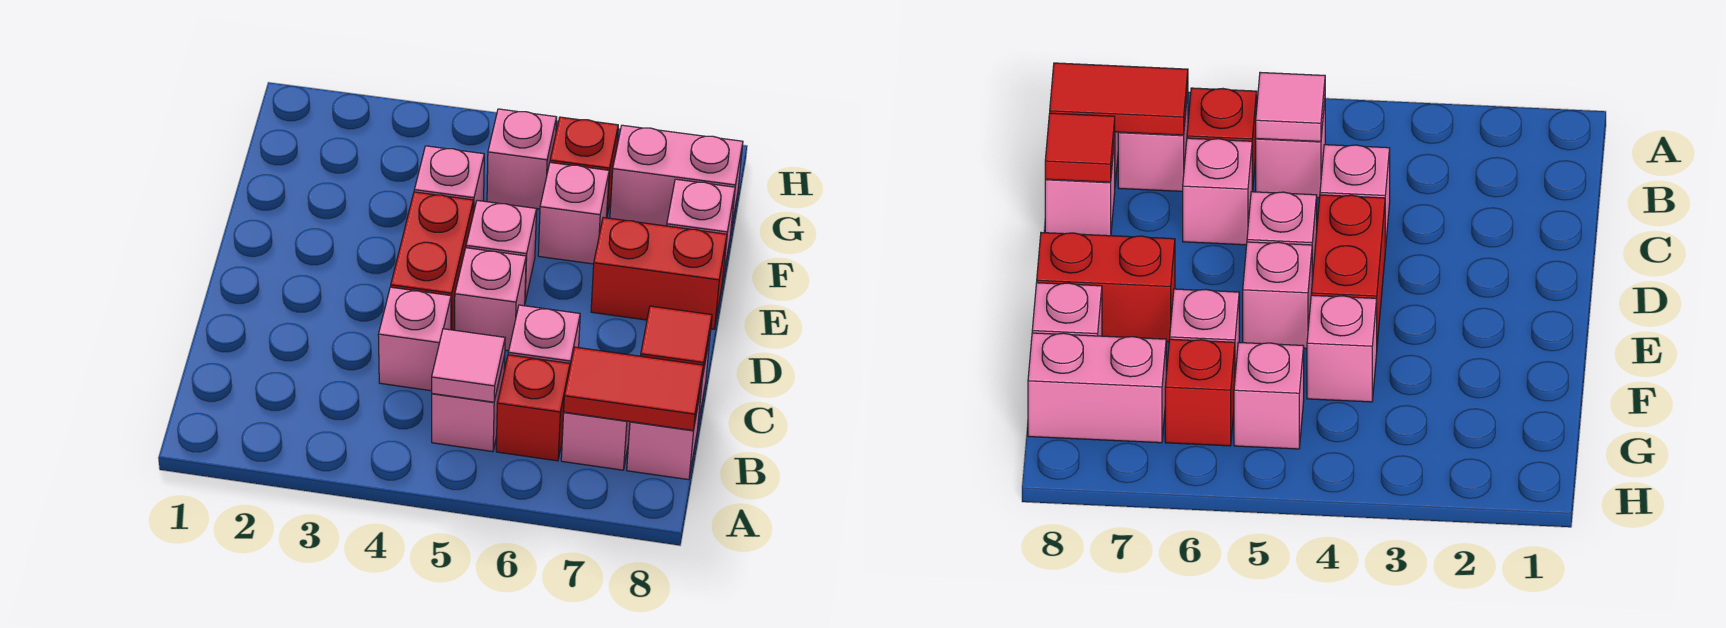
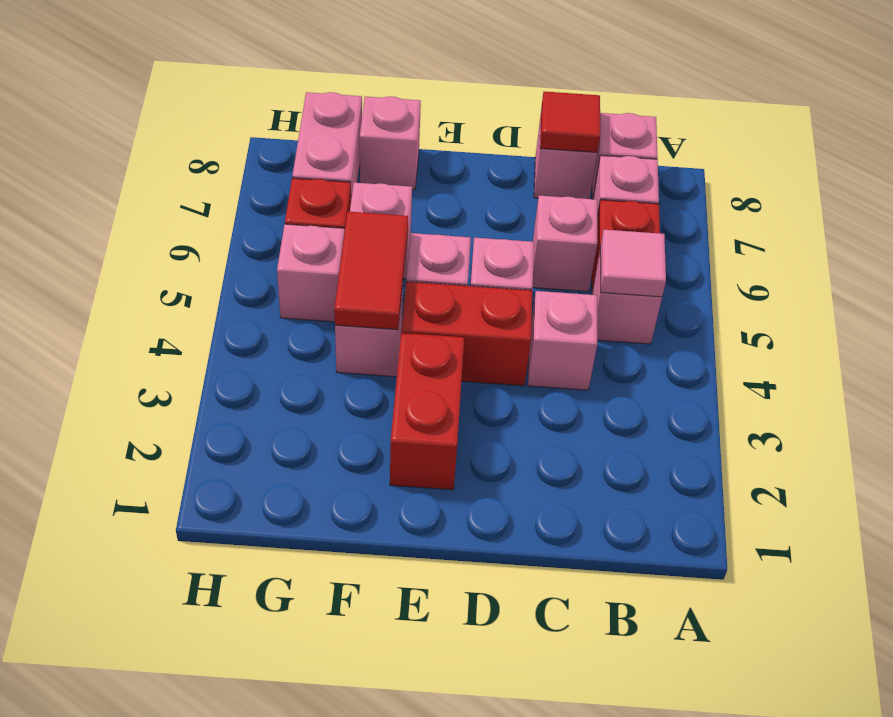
red tile B7:B8 level 2 -> red tile F4:F5 level 2
red brick E7:E8 level 1 -> red brick E2:E3 level 1

